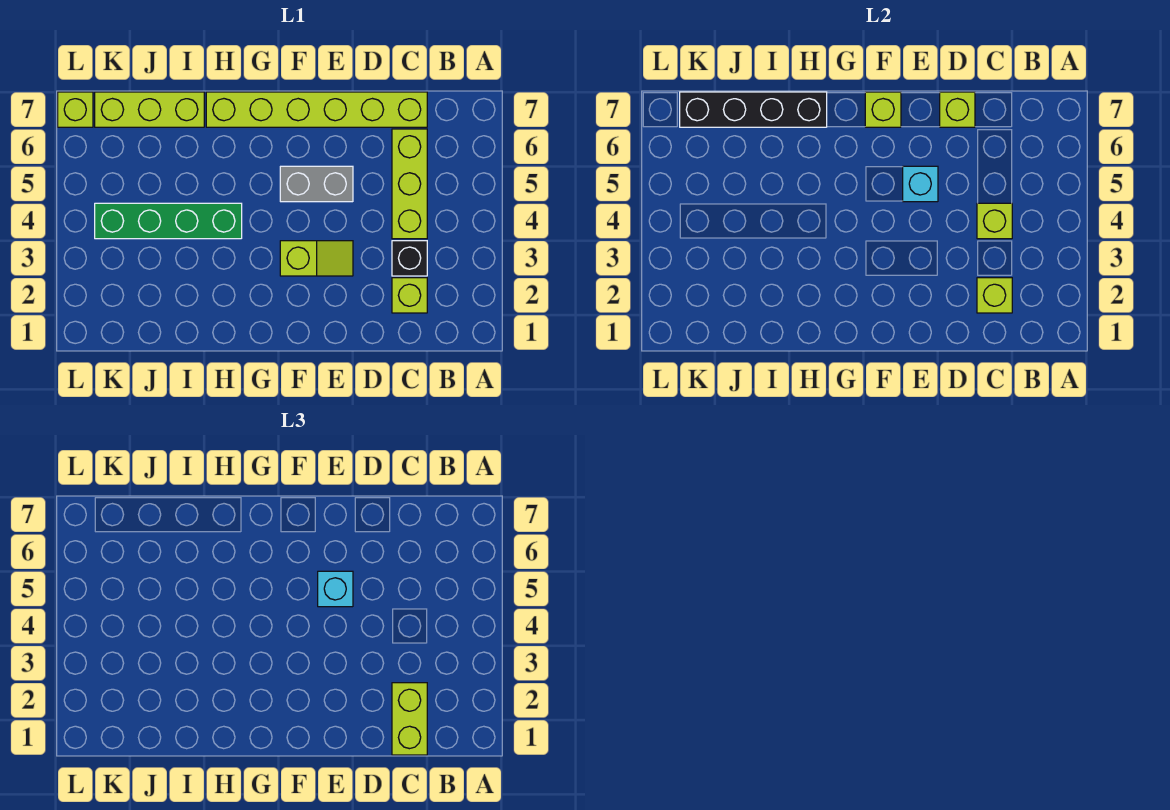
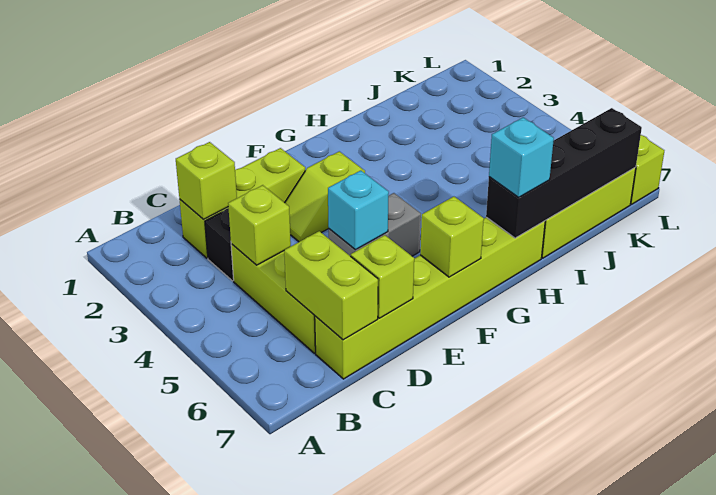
lime brick C1:C2 level 3 -> lime brick C6:C7 level 2
lime brick C2 level 1 -> lime brick C2:E2 level 1
cyan brick E5 level 3 -> cyan brick H7 level 3
green brick H4:K4 level 1 -> none

